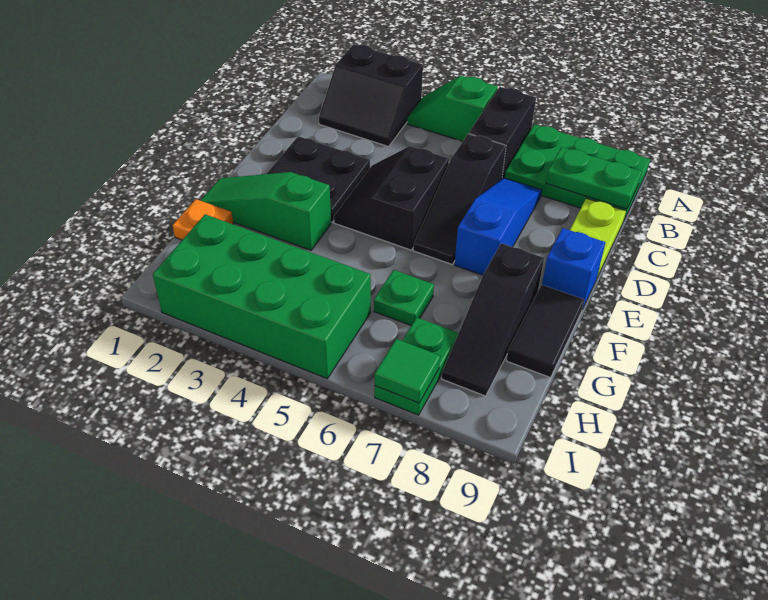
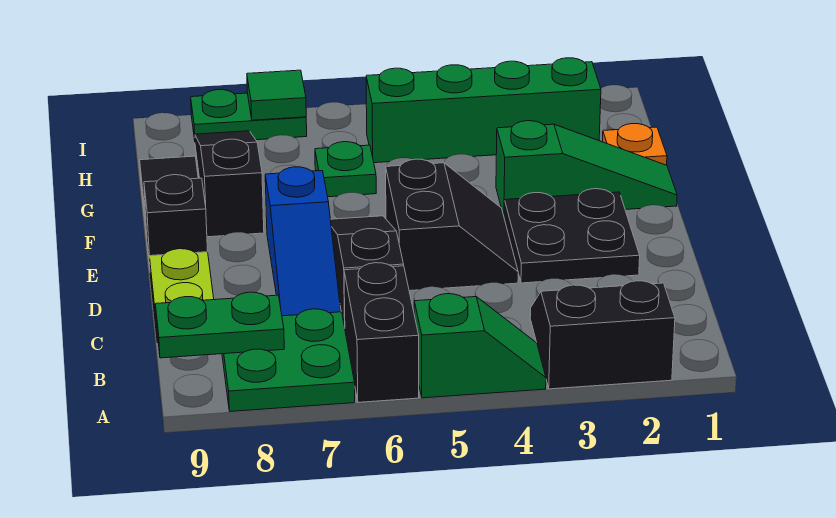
green plate A7:B9 level 1 -> green plate A7:B8 level 1
blue brick E9 level 1 -> black brick E9 level 1
green brick H2:I5 level 1 -> green brick H2:H5 level 1
green plate H7:I7 level 1 -> green plate I7:I8 level 1

